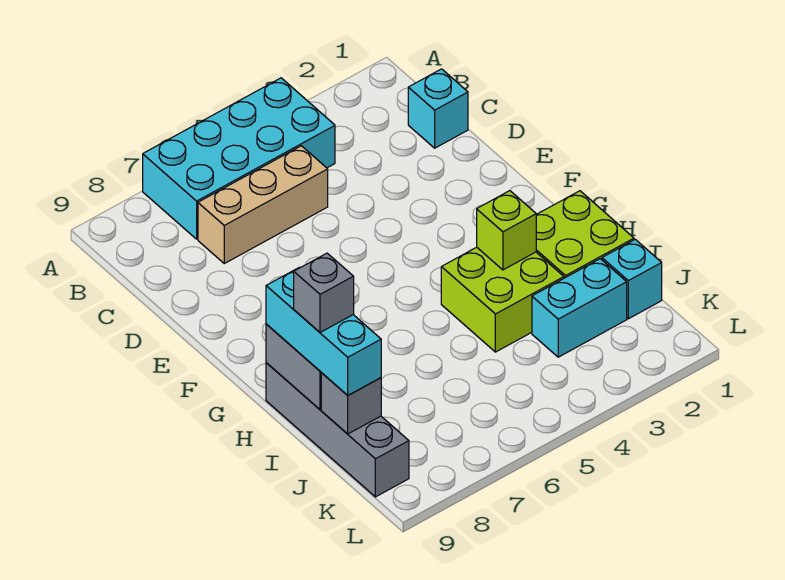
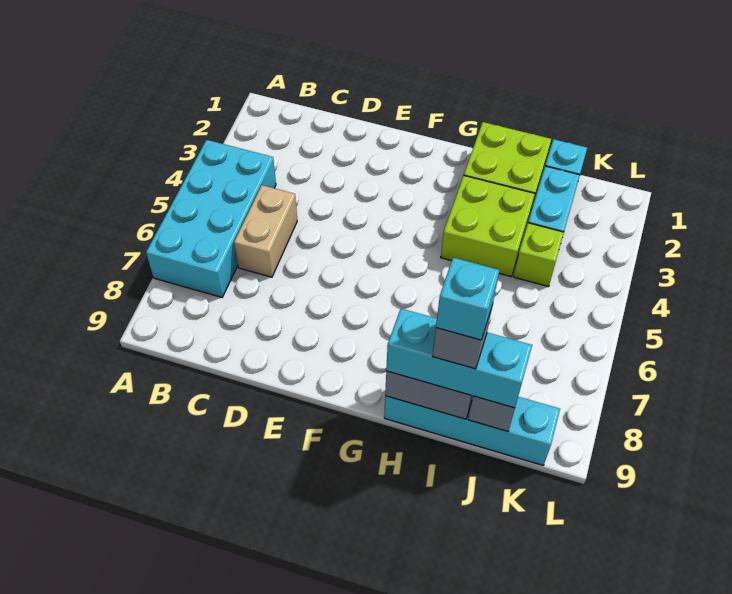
cyan brick C1 level 1 -> cyan brick I9 level 5
tan brick C5:C7 level 1 -> tan brick C5:C6 level 1
lime brick H3 level 2 -> lime brick J4 level 1
grey brick H9:K9 level 1 -> cyan brick H9:K9 level 1

